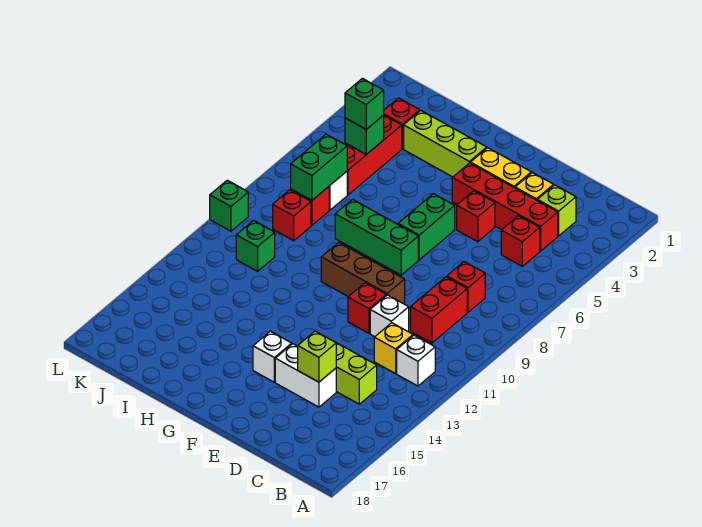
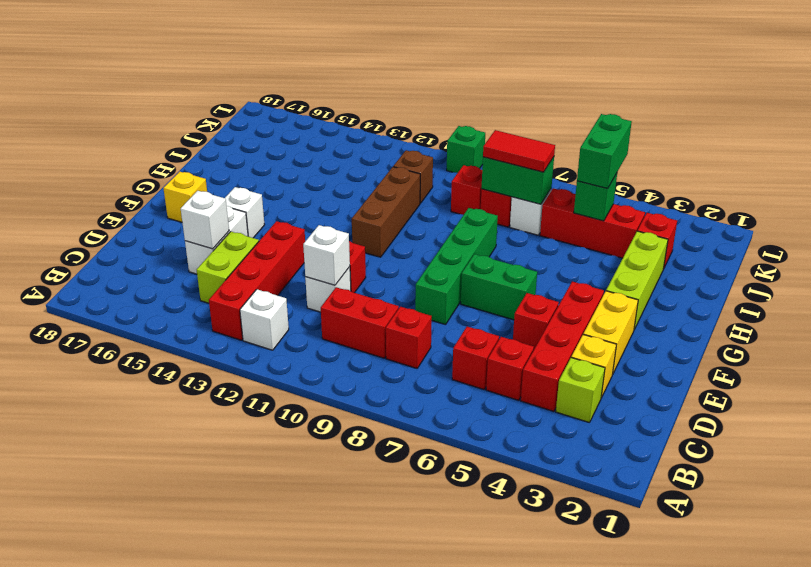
none -> red brick B13:E13 level 1
none -> red brick C6 level 1
yellow brick C12 level 1 -> yellow brick F17 level 1
none -> white brick D11 level 2
lime brick D15 level 2 -> white brick D15 level 2
brown brick E10:G10 level 1 -> brown brick G11:I11 level 1
green brick F8:H8 level 1 -> green brick E8:H8 level 1
green brick J5 level 3 -> green brick J5:K5 level 3
none -> red tile J7:J8 level 3
green brick J11 level 1 -> brown brick J11 level 1

